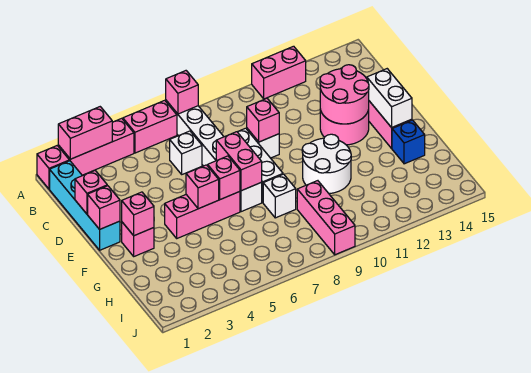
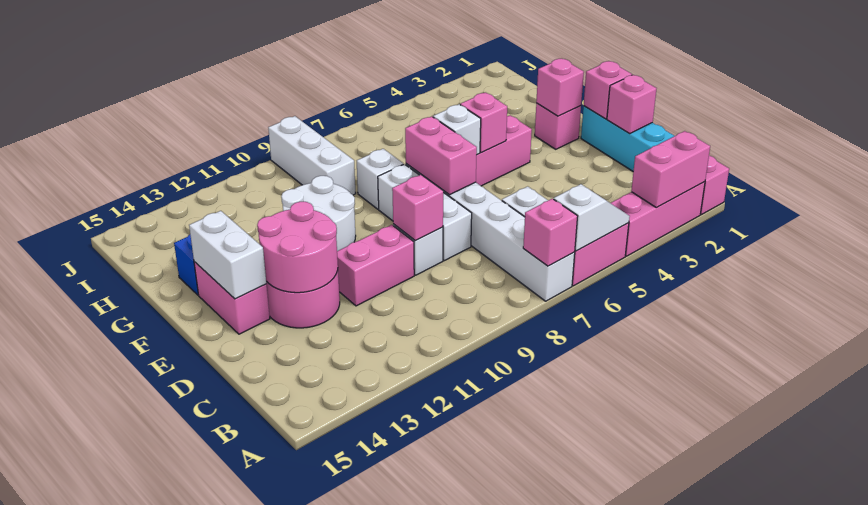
none -> white slope A5:A6 level 2 top 6
pink brick A11:A12 level 1 -> pink brick D10:D11 level 1
pink brick F6 level 2 -> white brick F6 level 2
pink brick H9:J9 level 1 -> white brick H9:J9 level 1

